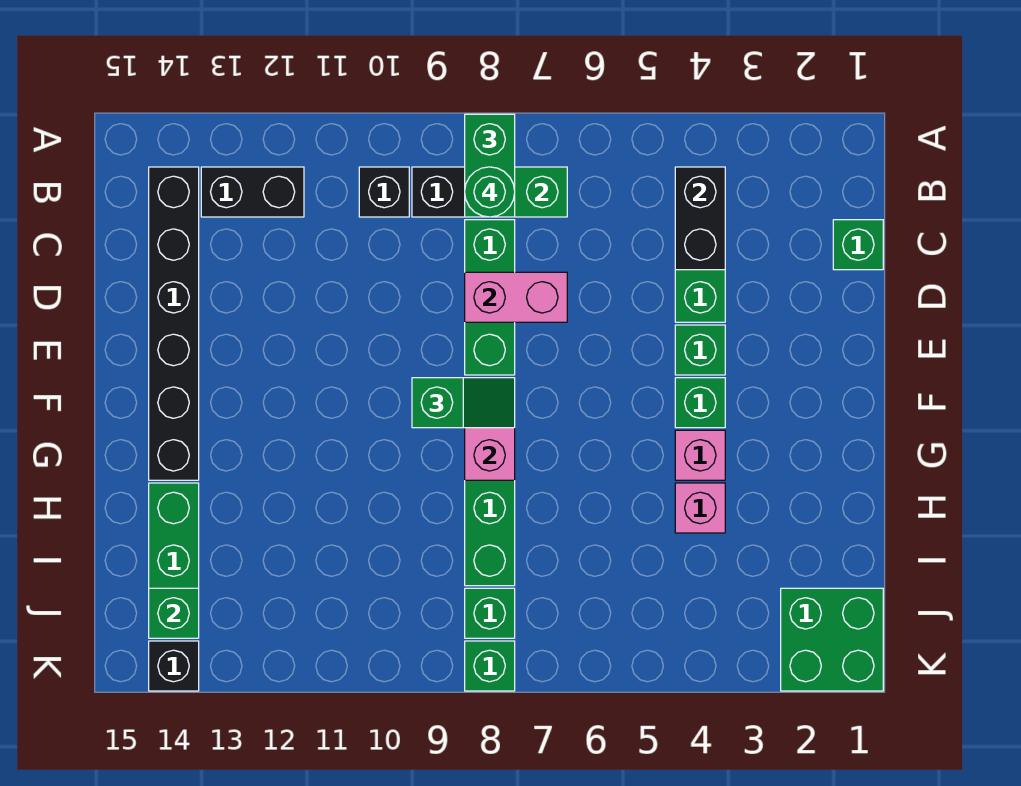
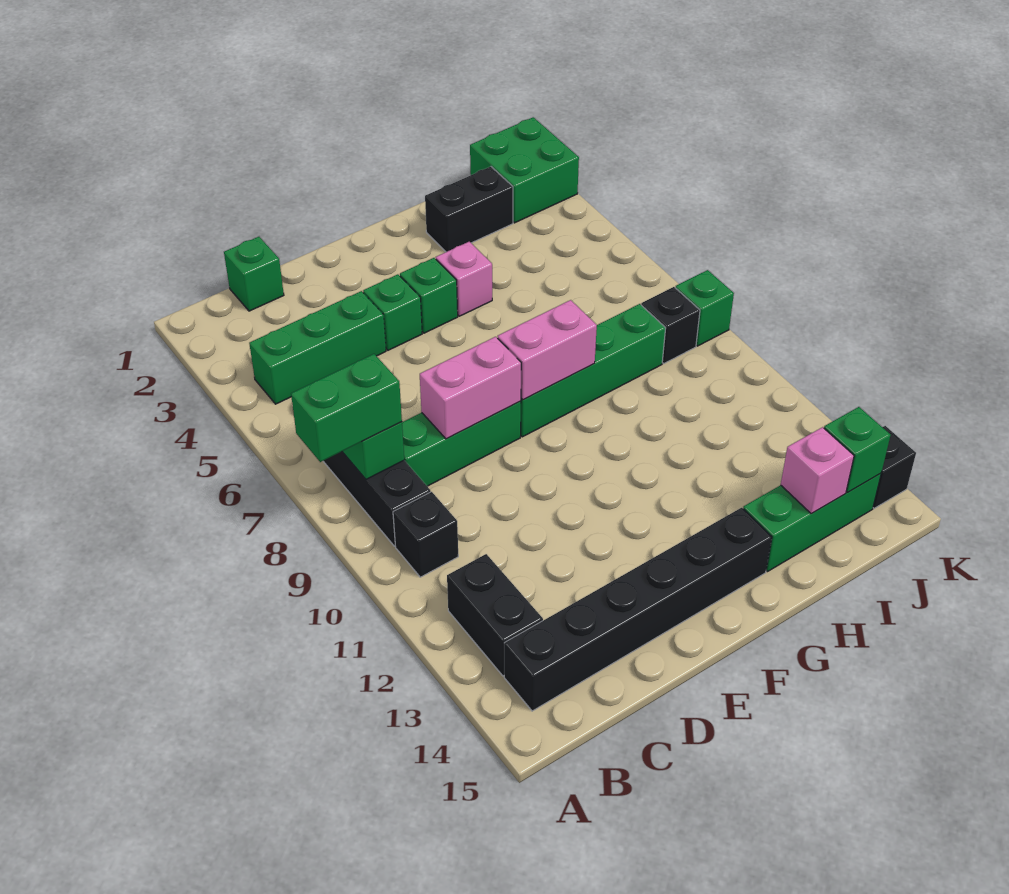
black brick B4:C4 level 2 -> black brick H2:I2 level 1
green round brick B8 level 4 -> none
pink brick D7:D8 level 2 -> pink brick D8:E8 level 2
green slope F8:F9 level 3 top 9 -> none
pink brick H4 level 1 -> pink brick I14 level 2
green brick J8 level 1 -> black brick J8 level 1

